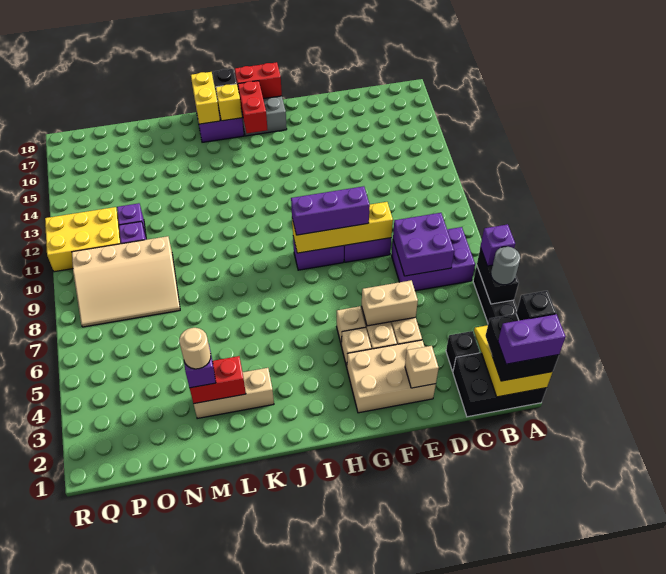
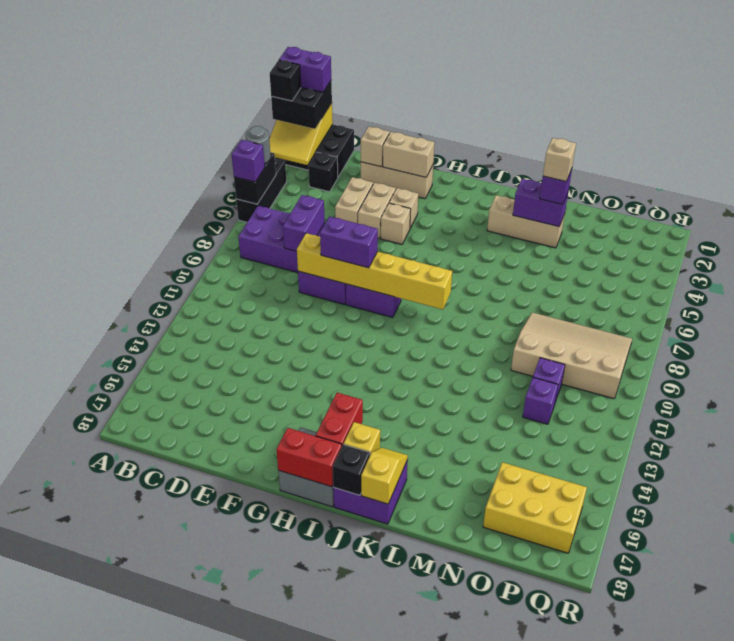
purple brick C7:D8 level 2 -> purple brick D7:D8 level 2
tan brick E2:G3 level 1 -> tan brick E2:G2 level 1
tan brick E5:F5 level 2 -> tan brick F2:G2 level 2
yellow brick E9:H9 level 2 -> yellow brick E9:J9 level 2
purple brick F9:H9 level 3 -> purple brick F9:G9 level 3
yellow brick K17:K18 level 2 -> yellow slope K17:K18 level 2 top 18
red brick L3:M3 level 2 -> purple brick L3:M3 level 2
tan round brick M3 level 4 -> tan brick M3 level 4
yellow brick P11:R12 level 1 -> yellow brick O16:Q17 level 1

